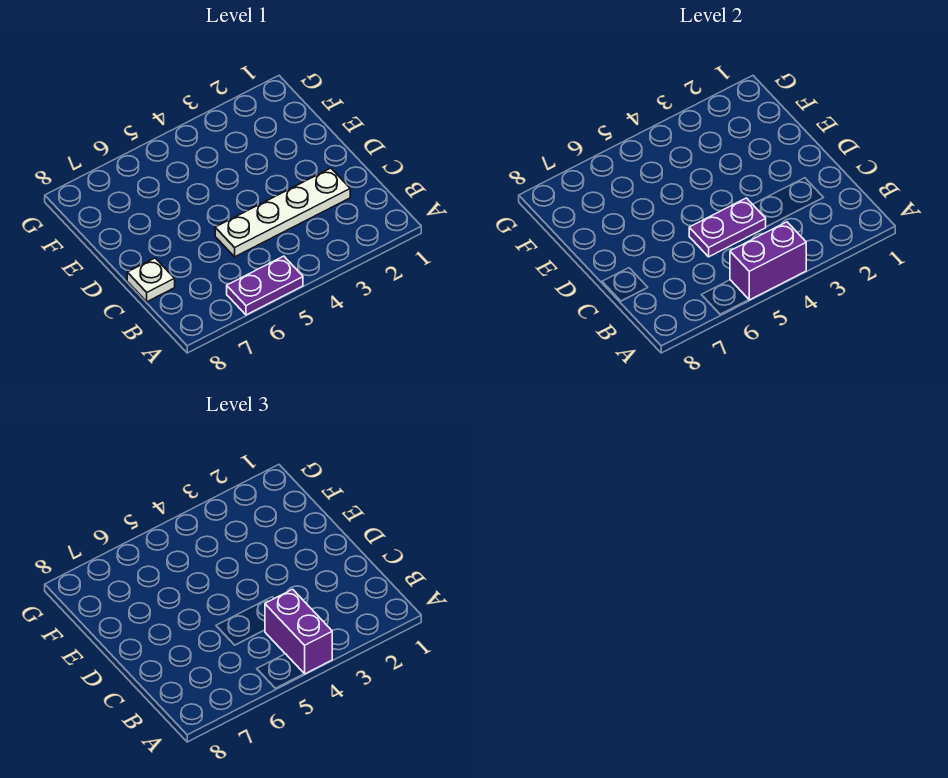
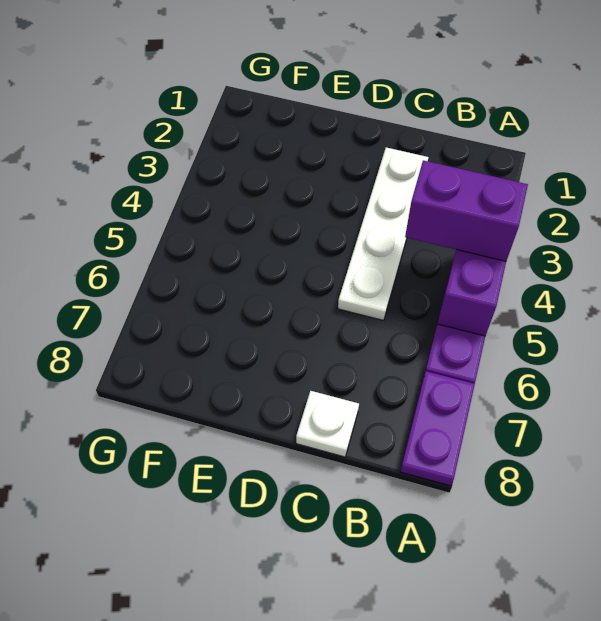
purple plate C4:C5 level 2 -> purple plate A7:A8 level 1

